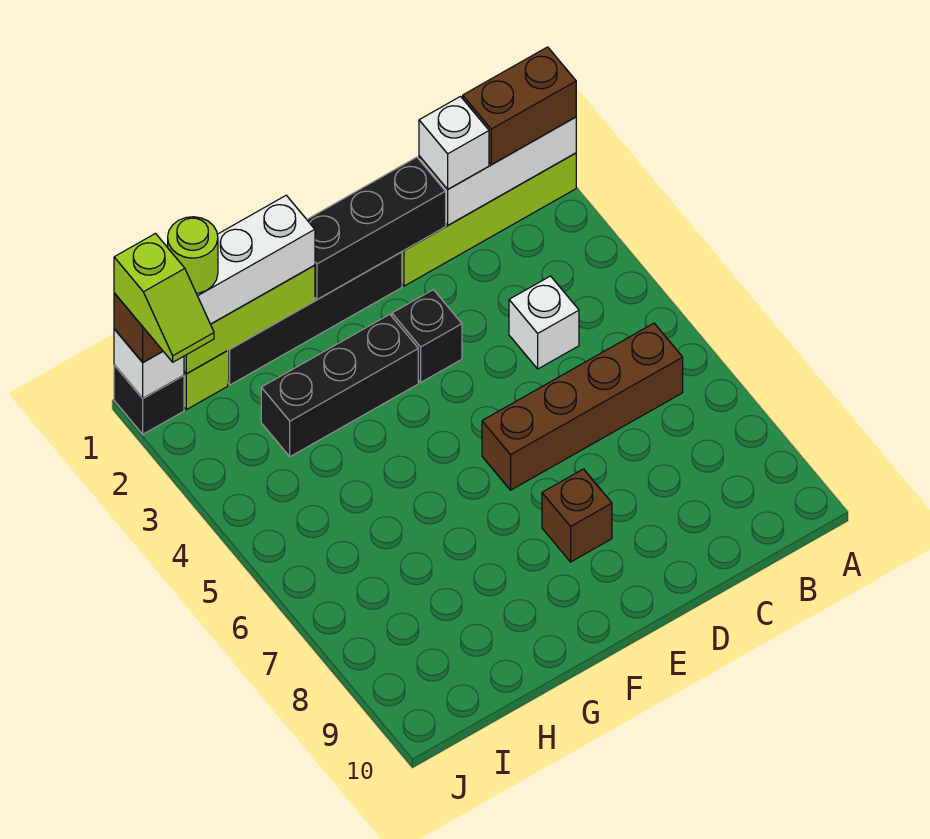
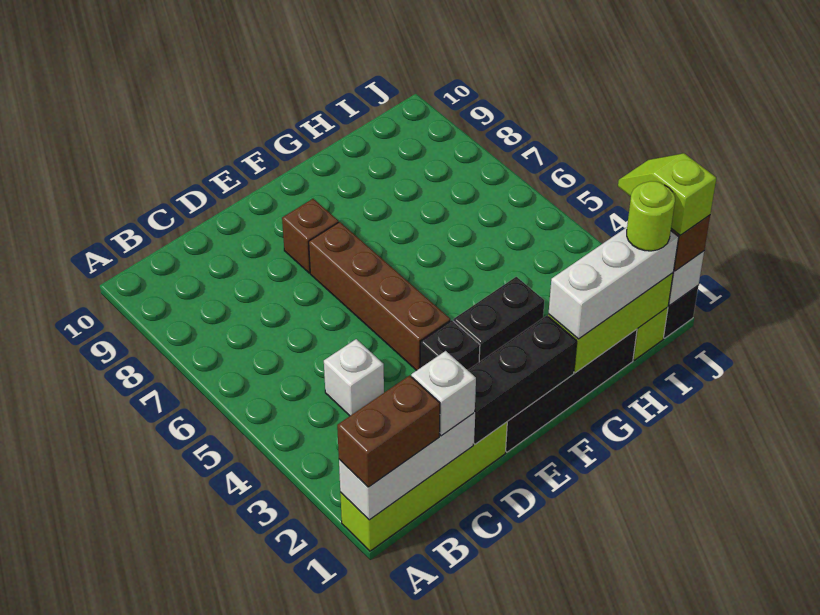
brown brick B6:E6 level 1 -> brown brick E4:E7 level 1
black brick F3:H3 level 1 -> black brick F3:G3 level 1

